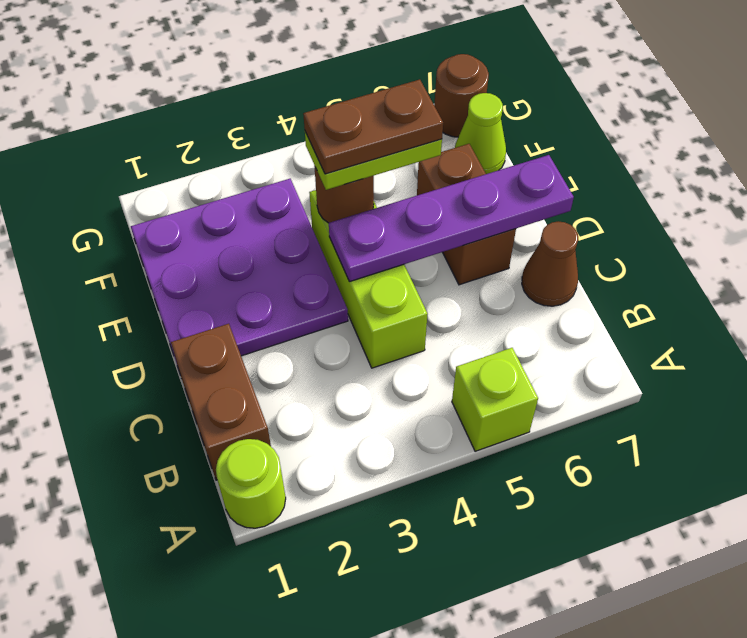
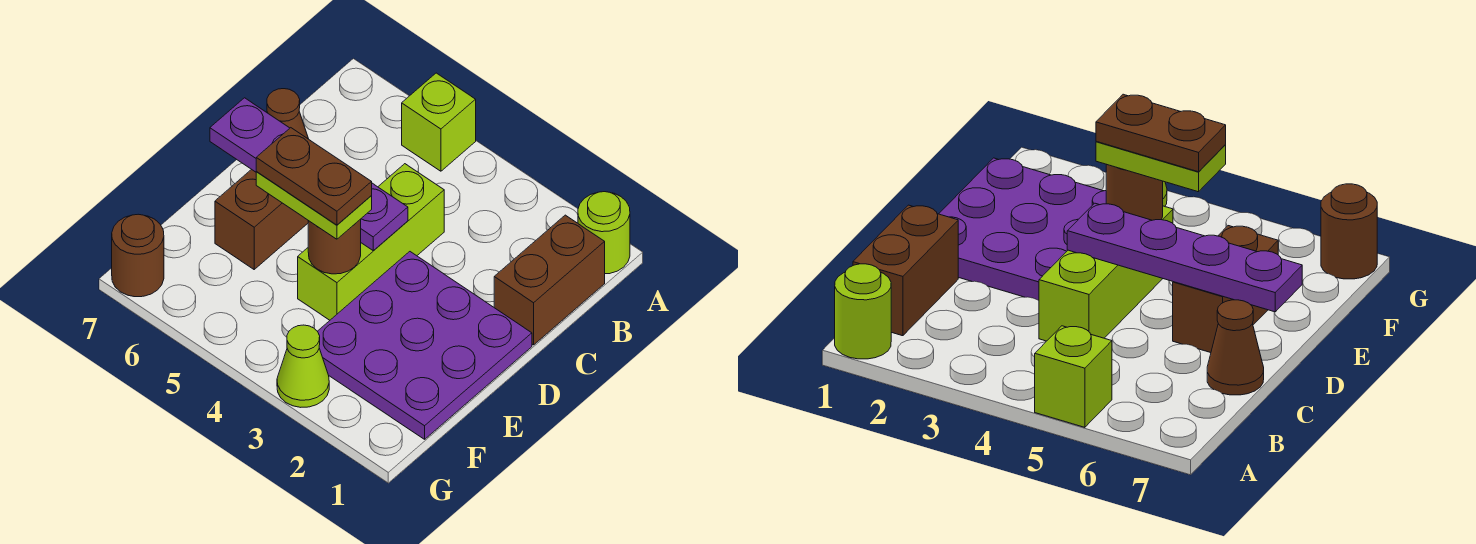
lime cone F7 level 1 -> lime cone G3 level 1

